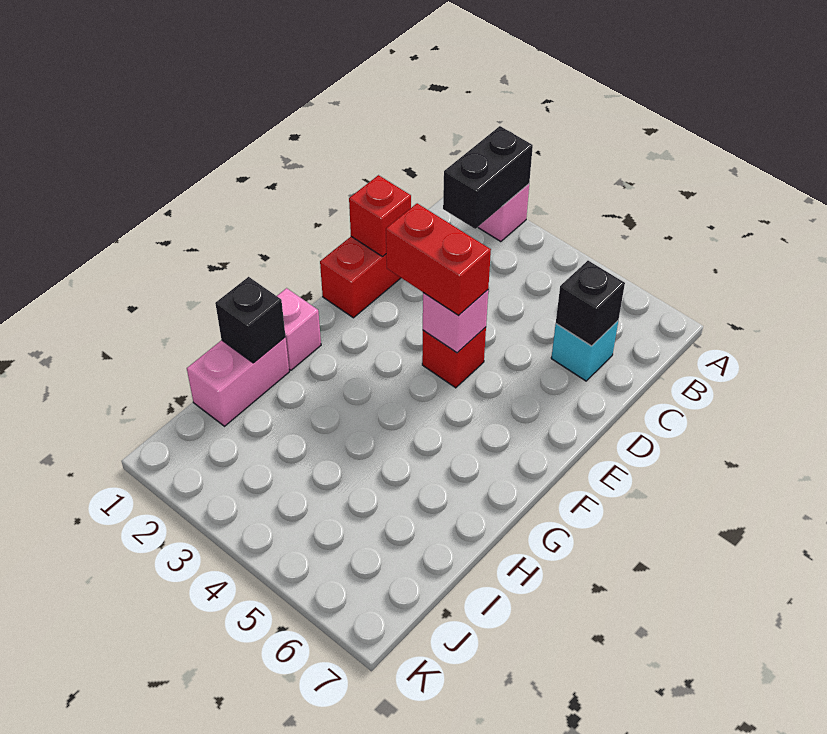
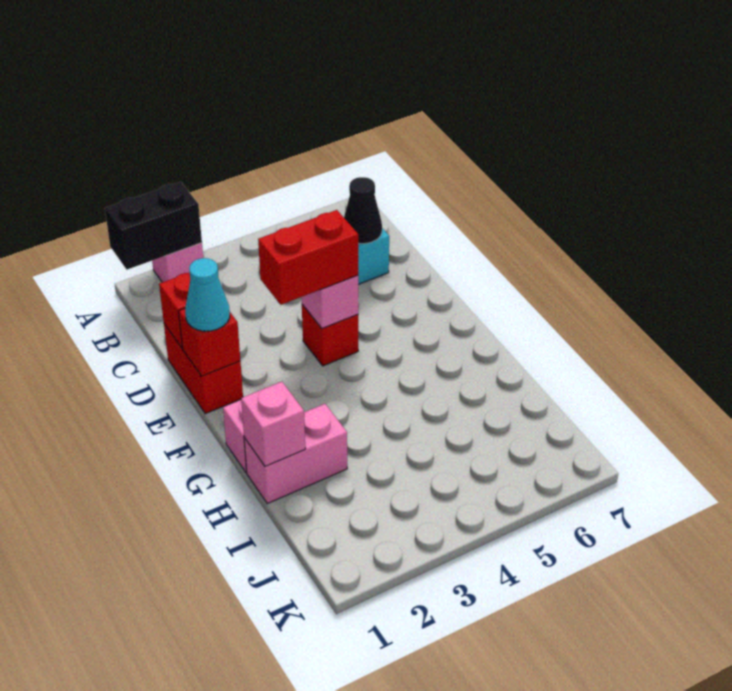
black brick A2:B2 level 2 -> black brick A1:A2 level 2
black brick C6 level 2 -> black cone C6 level 2
none -> red brick E1 level 2
none -> cyan cone E1 level 3
pink brick H1:I1 level 1 -> pink brick H1:H2 level 1
black brick H1 level 2 -> pink brick H1 level 2

